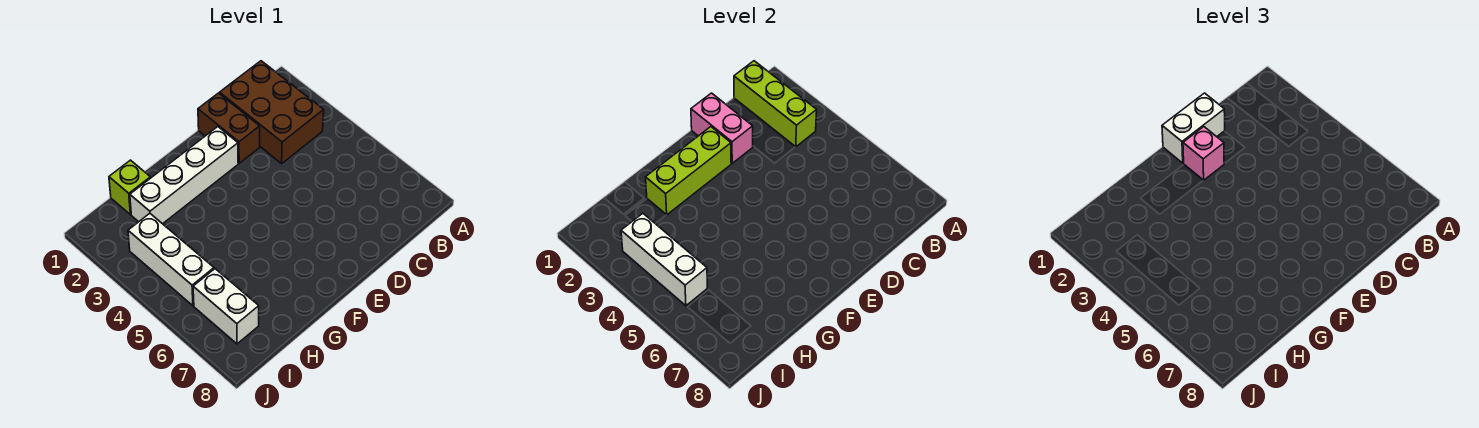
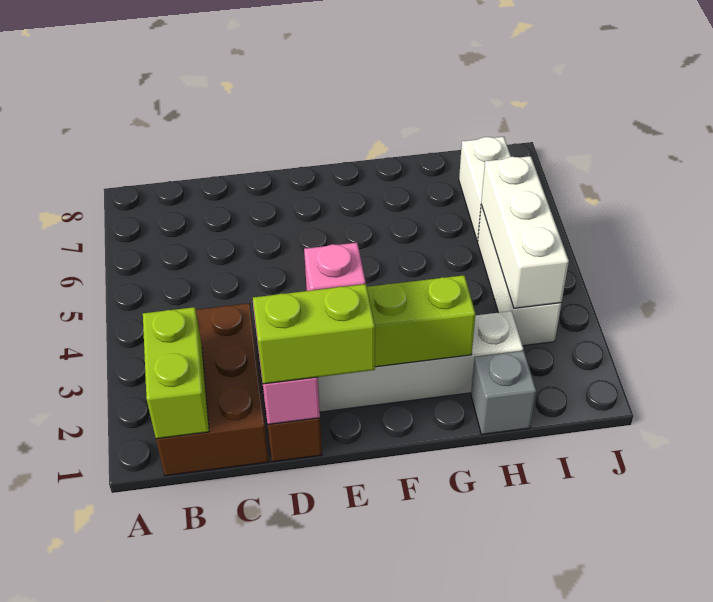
lime brick B1:B3 level 2 -> lime brick B1:B2 level 2
white brick D1:E1 level 3 -> lime brick D1:E1 level 3
lime brick H1 level 1 -> grey brick H1 level 1

